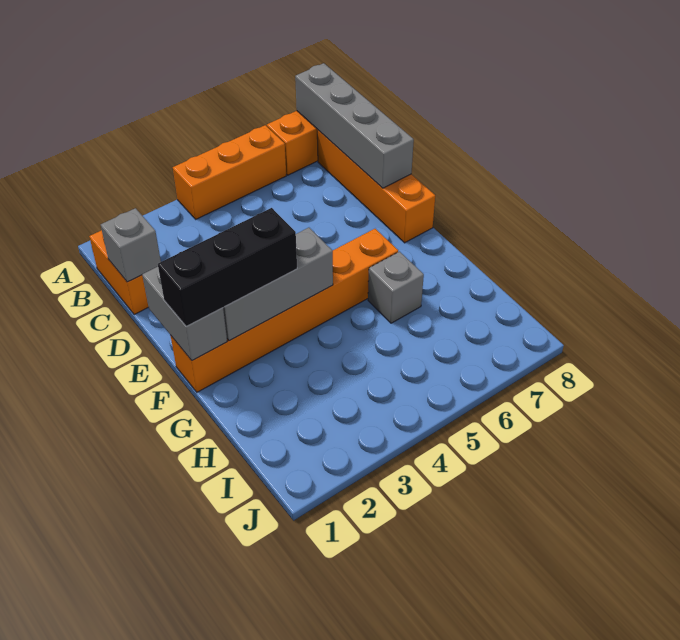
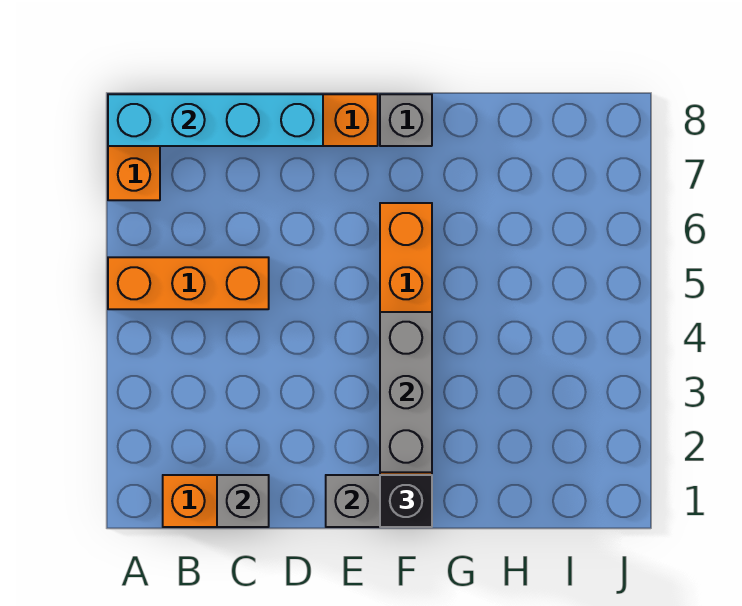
orange brick A4:A6 level 1 -> orange brick A5:C5 level 1
grey brick A8:D8 level 2 -> cyan brick A8:D8 level 2
black brick F1:F3 level 3 -> black brick F1 level 3
grey brick G6 level 1 -> grey brick F8 level 1

